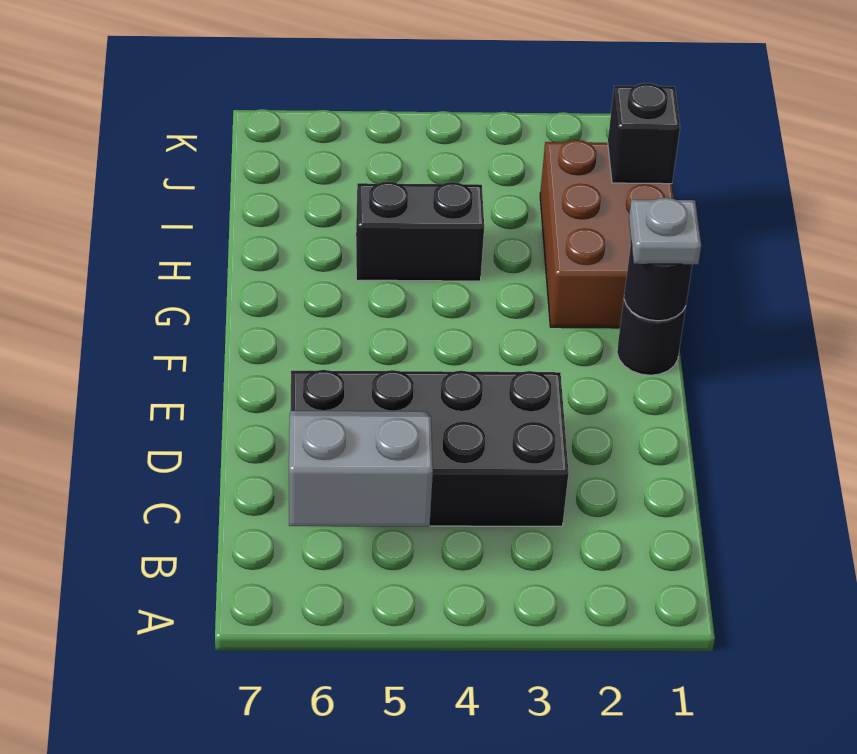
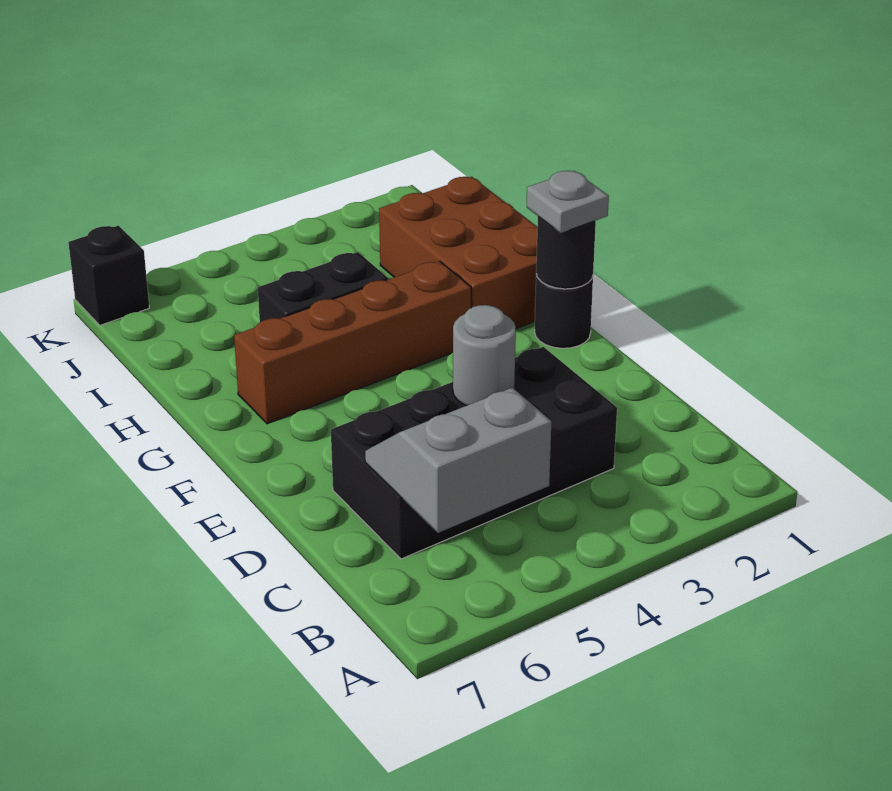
none -> grey round brick D4 level 2
none -> brown brick G3:G6 level 1
black brick I1 level 2 -> black brick K7 level 1

